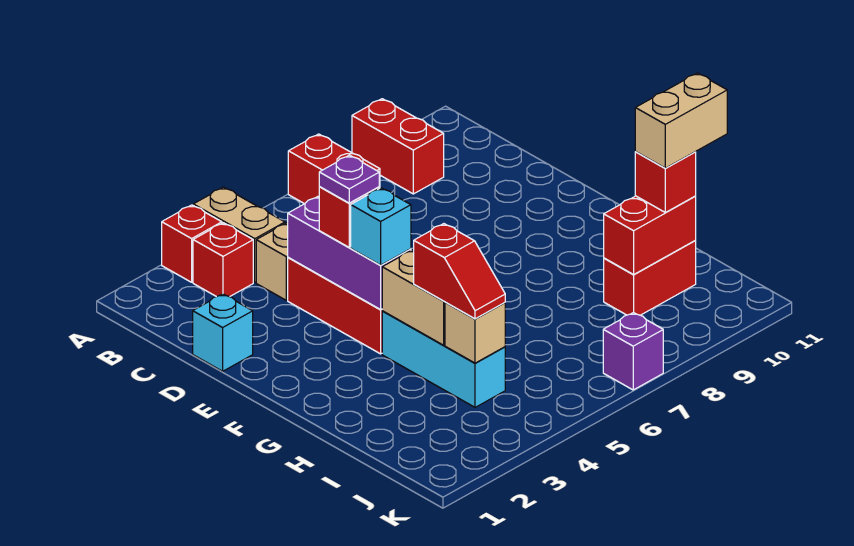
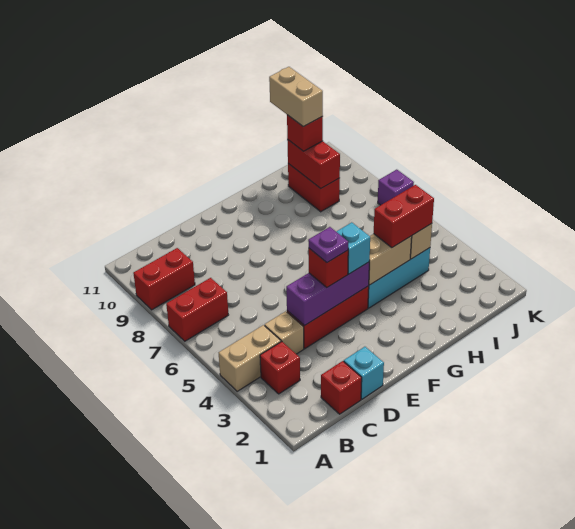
red brick A3 level 1 -> red brick C1 level 1
red slope H4:I4 level 3 top H -> red brick H4:I4 level 3

